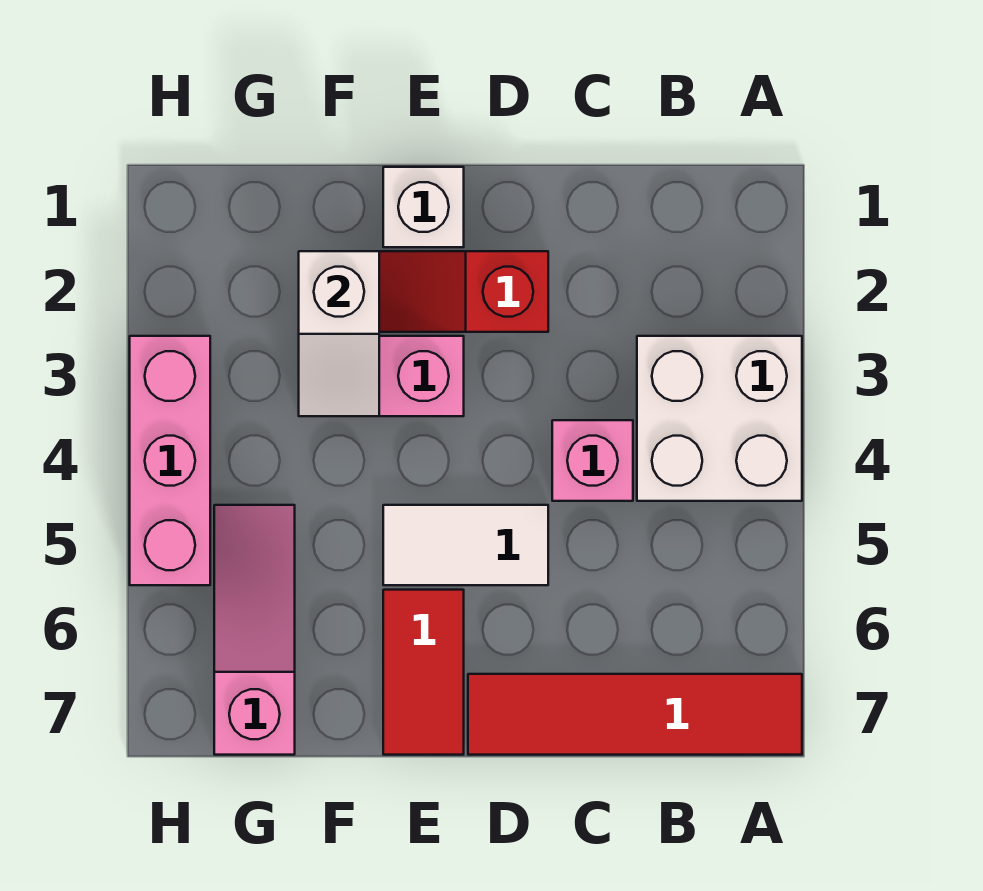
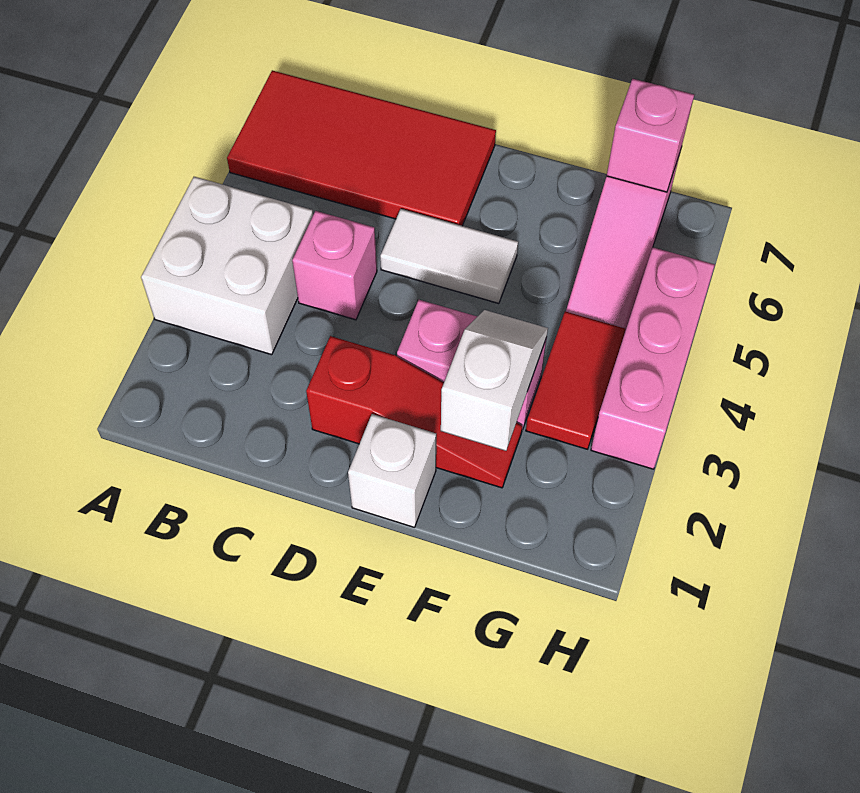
red tile A7:D7 level 1 -> red tile A6:D7 level 1
red tile E6:E7 level 1 -> red tile G3:G4 level 1
none -> pink brick G7 level 2

